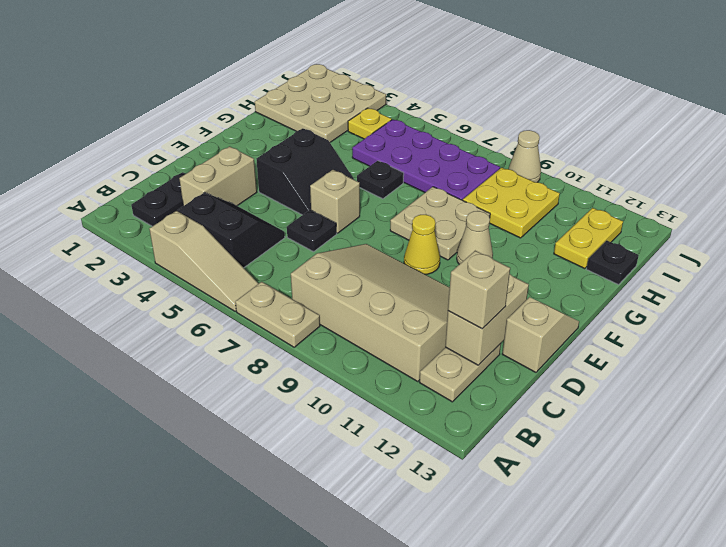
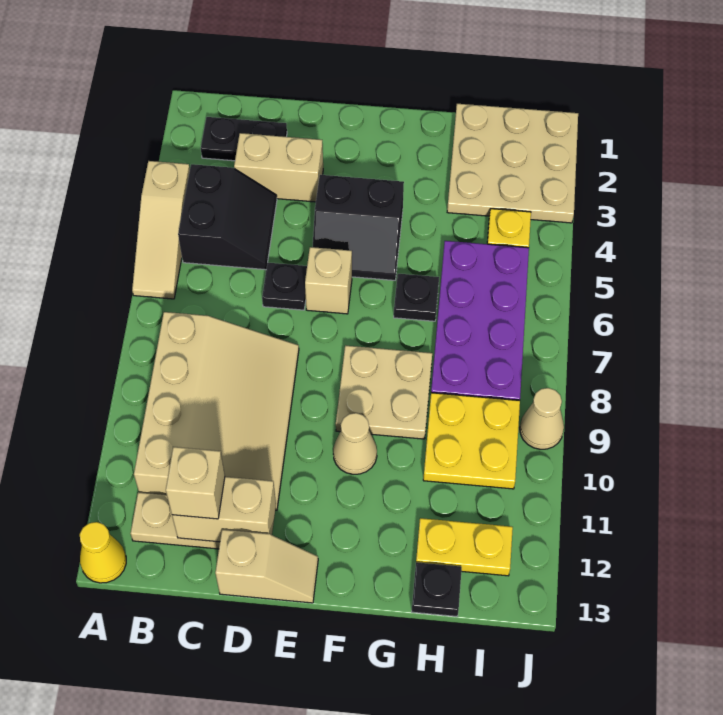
tan plate A7:A8 level 1 -> none
yellow cone E9 level 1 -> yellow cone A13 level 1

